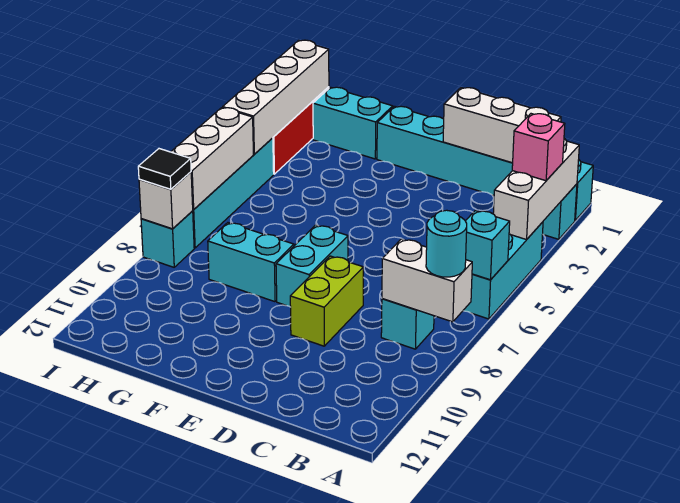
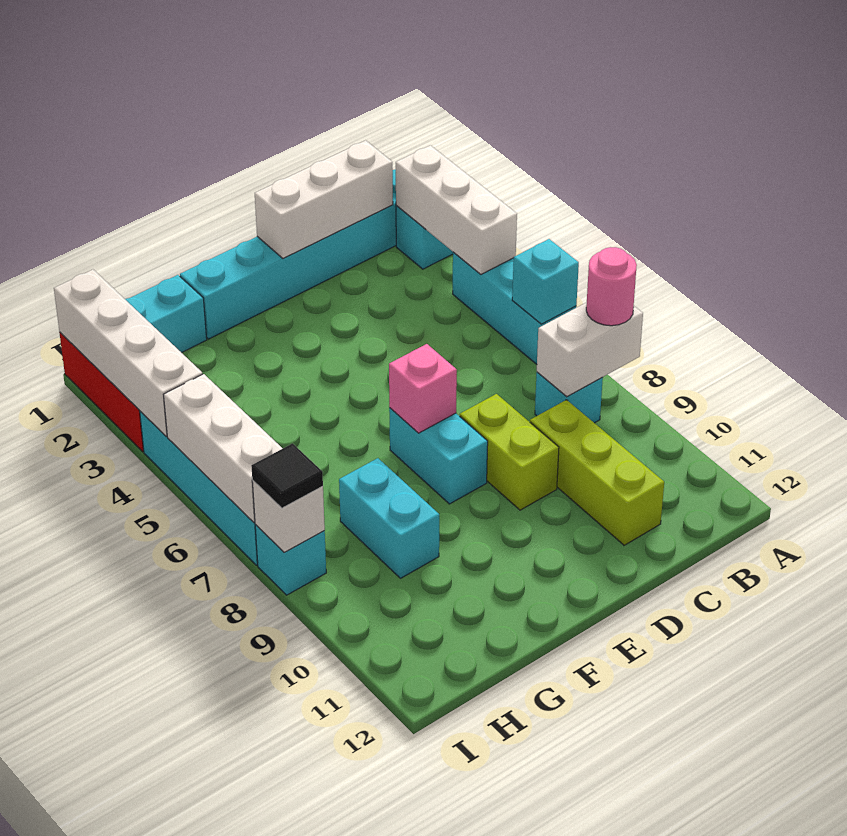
pink brick A3 level 3 -> pink brick E7 level 2
cyan round brick A8 level 3 -> pink round brick A8 level 3
none -> lime brick C9:C11 level 1
cyan brick F8:G8 level 1 -> cyan brick G8:G9 level 1

